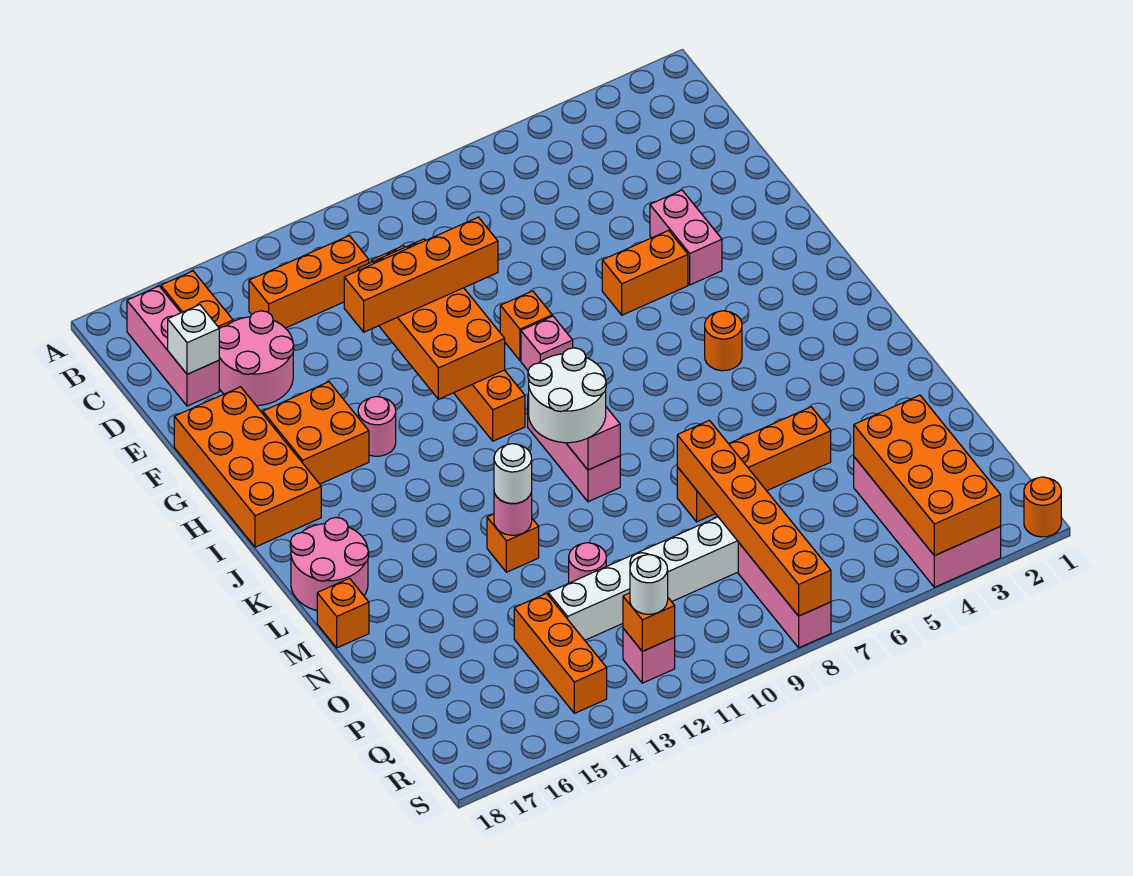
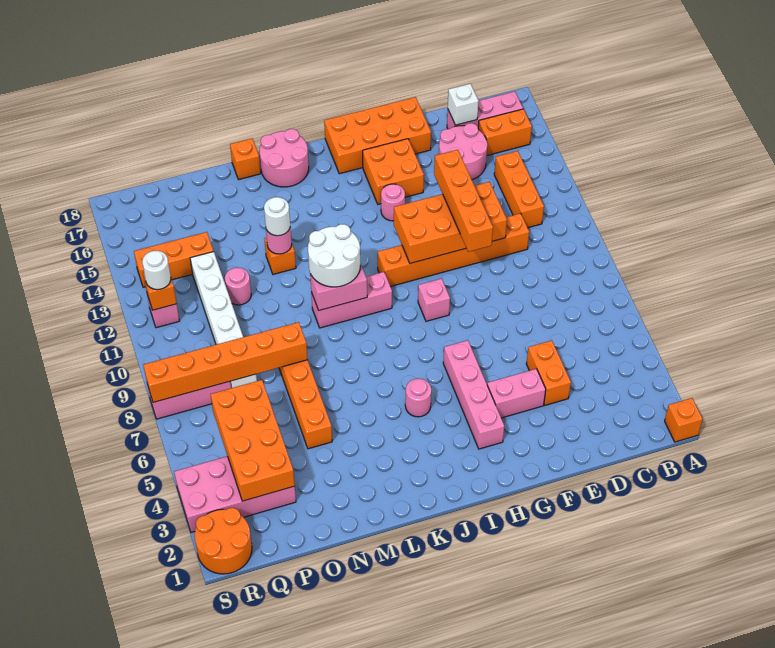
orange brick G5:G6 level 1 -> orange brick E4:E5 level 1
orange brick G9 level 1 -> orange brick A1 level 1
none -> pink brick H3:H6 level 1
orange round brick J5 level 1 -> pink round brick J5 level 1
orange brick P3:S4 level 2 -> orange brick P3:Q6 level 2
orange round brick S1 level 1 -> orange round brick R1:S2 level 1

